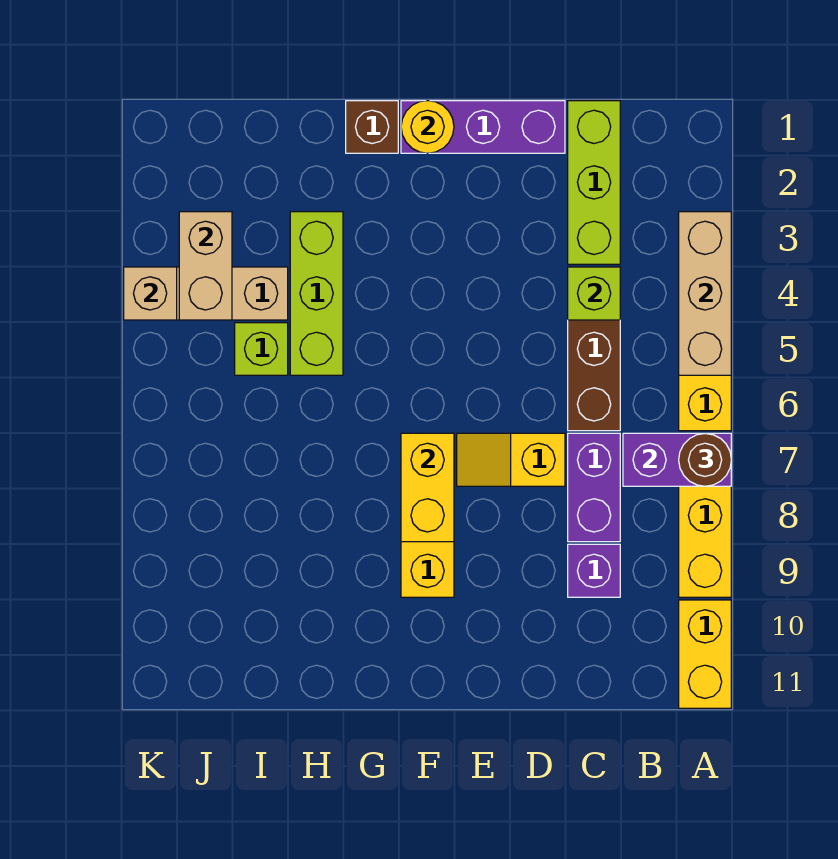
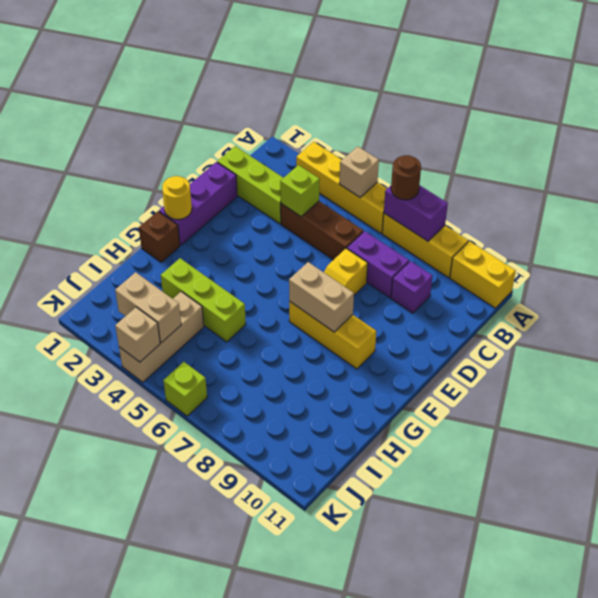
tan brick A3:A5 level 2 -> tan brick A5 level 2
purple brick A7:B7 level 2 -> purple brick A7:A8 level 2
yellow brick F7:F8 level 2 -> tan brick F7:F8 level 2
lime brick I5 level 1 -> lime brick K6 level 1

